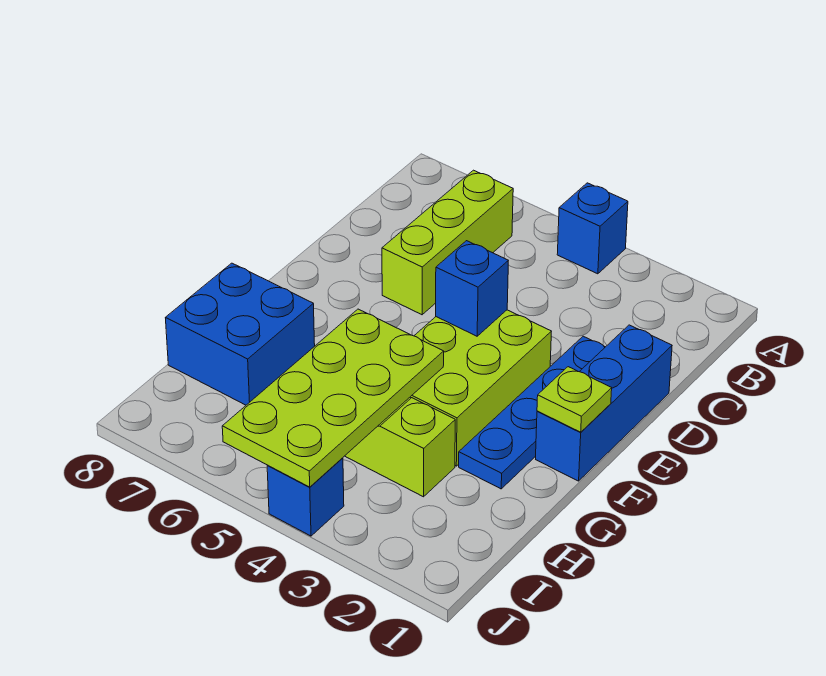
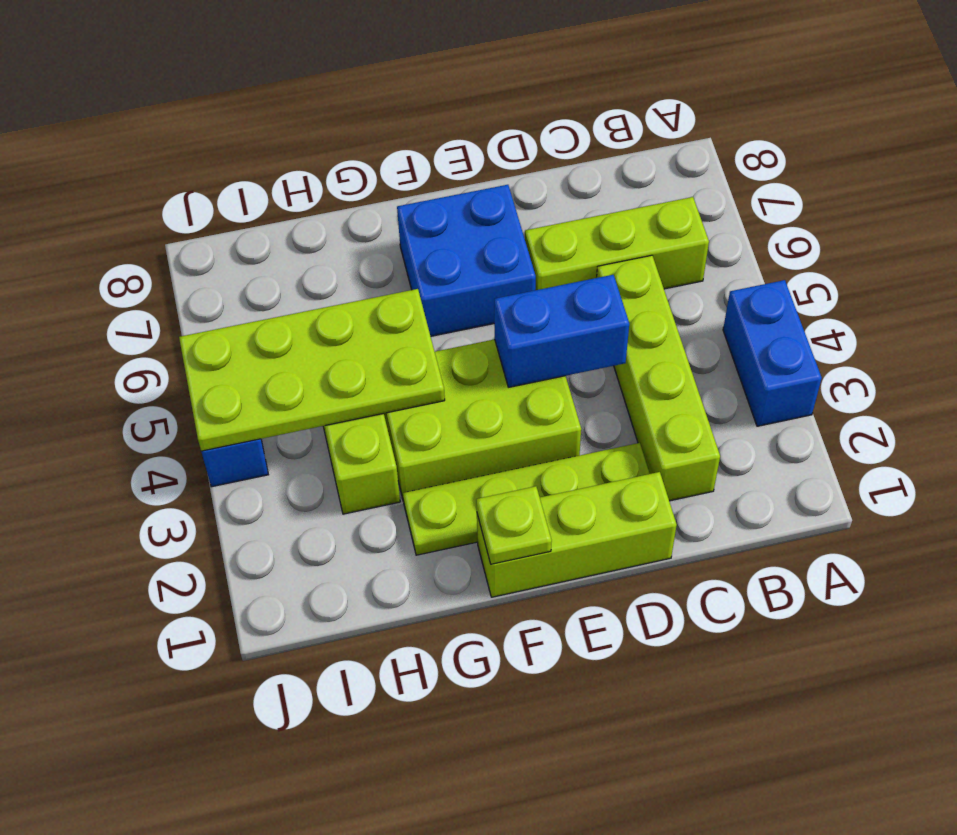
blue brick A4 level 1 -> blue brick A3:A4 level 1
none -> lime brick C2:C5 level 1
blue brick D1:F1 level 1 -> lime brick D1:F1 level 1
blue plate D2:G2 level 1 -> lime plate D2:G2 level 1
blue brick E4 level 2 -> blue brick D4:E4 level 2
blue brick G7:H8 level 1 -> blue brick E6:F7 level 1

